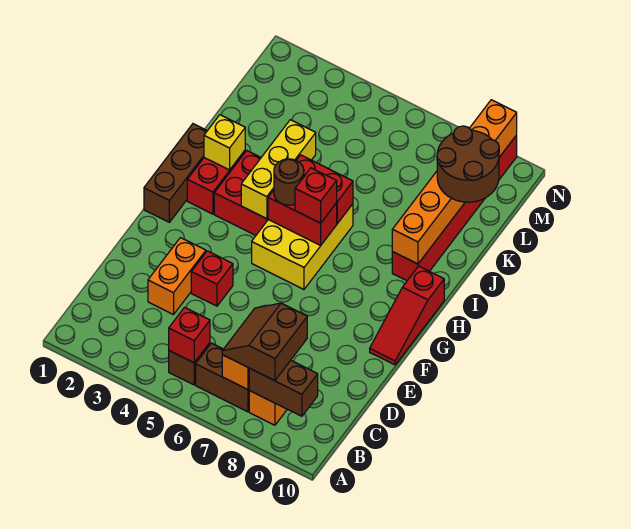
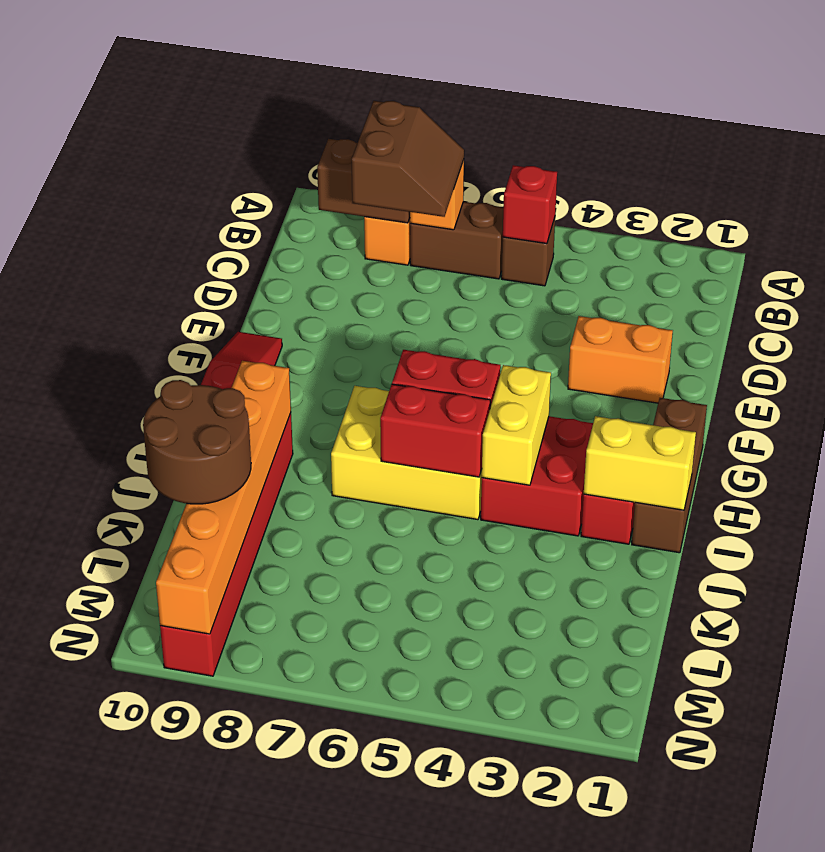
orange brick D3:E3 level 1 -> orange brick E2:E3 level 1
red brick E4 level 1 -> none
yellow brick G5:I6 level 1 -> yellow brick H5:I7 level 1
yellow brick H4:J4 level 2 -> yellow brick H4:I4 level 2
brown round brick H5 level 3 -> none
red brick H6 level 3 -> none
yellow brick I2 level 2 -> yellow brick I1:I2 level 2

